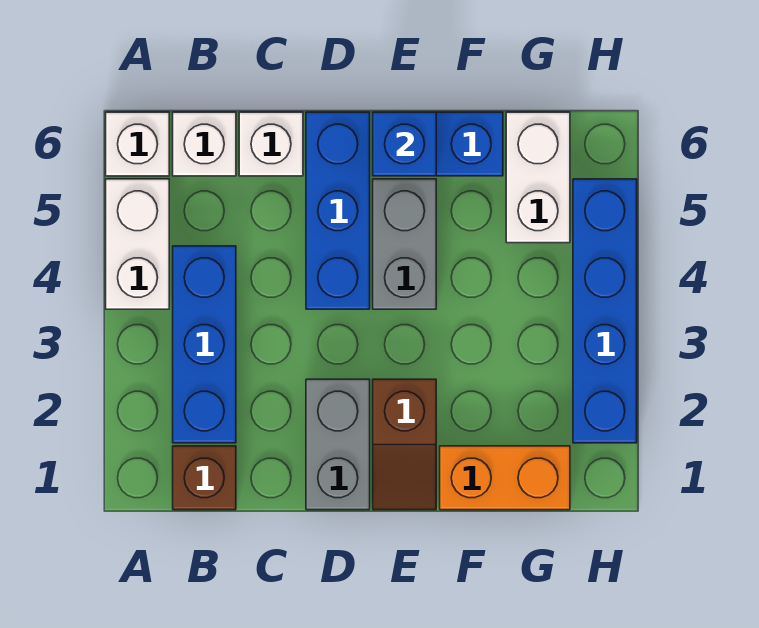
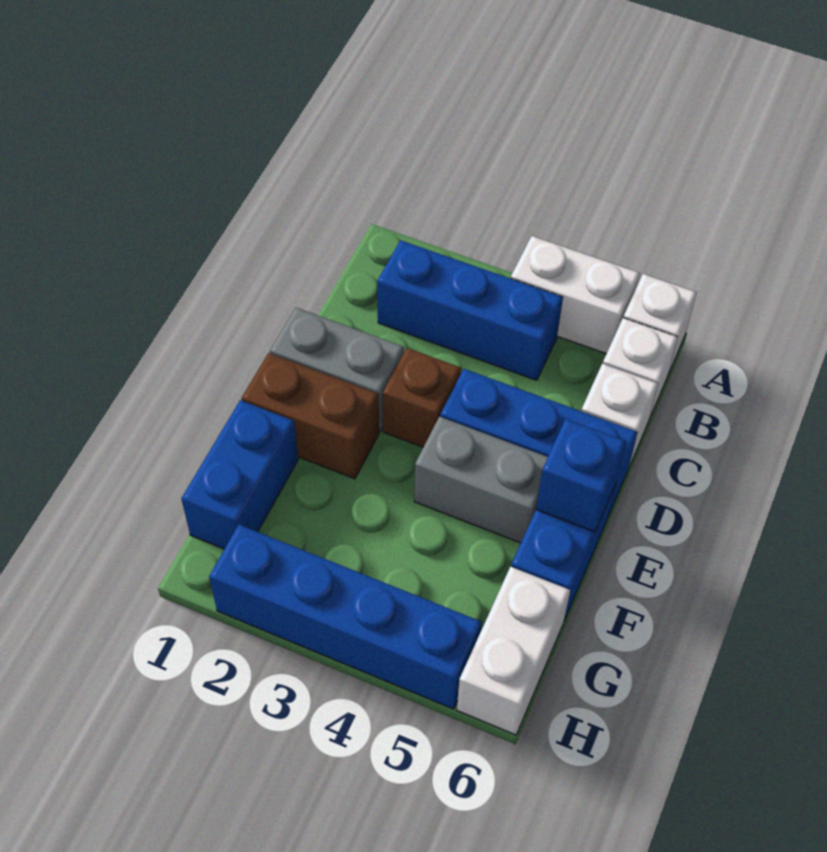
brown brick B1 level 1 -> brown brick D3 level 1
brown slope E1:E2 level 1 top 2 -> brown brick E1:E2 level 1
orange brick F1:G1 level 1 -> blue brick F1:G1 level 1
white brick G5:G6 level 1 -> white brick G6:H6 level 1

